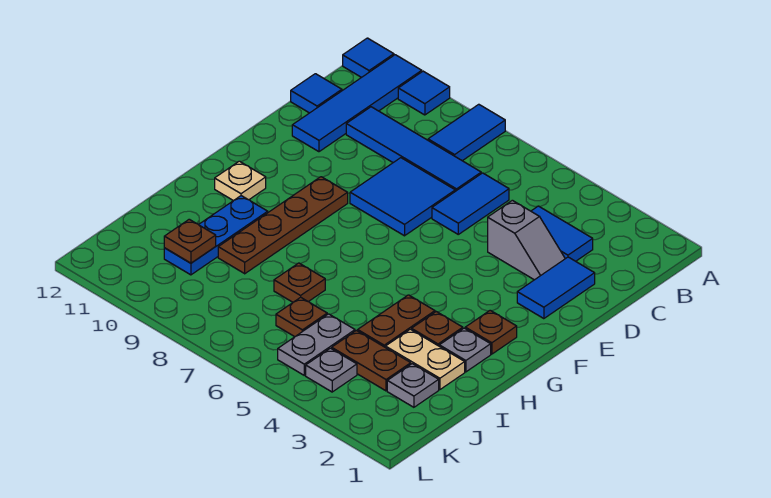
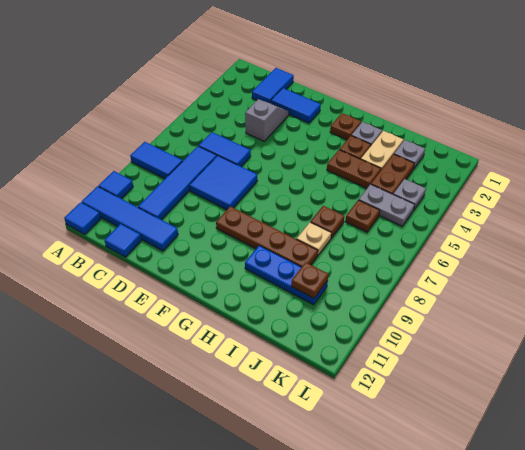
blue tile C3:C4 level 1 -> blue tile C1:C2 level 1
tan plate G11 level 1 -> tan plate I8 level 1

